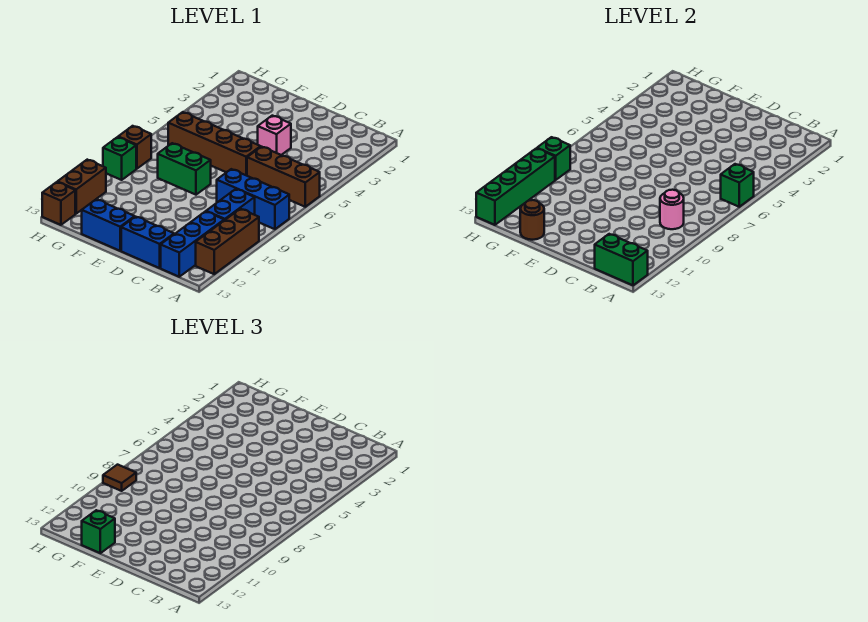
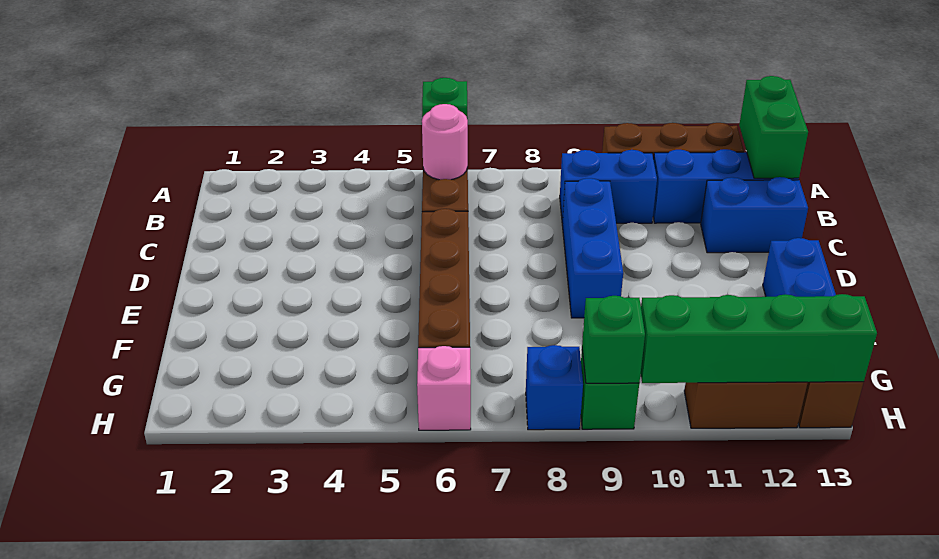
blue brick A8:C8 level 1 -> blue brick C9:E9 level 1
pink round brick B9 level 2 -> pink round brick B6 level 2
blue brick C13:D13 level 1 -> blue brick C12:C13 level 1
pink brick D4 level 1 -> pink brick H6 level 1
green brick E8:F8 level 1 -> none
brown round brick F13 level 2 -> none
green brick F13 level 3 -> none
brown brick H8 level 1 -> blue brick H8 level 1
brown tile H9 level 3 -> none

